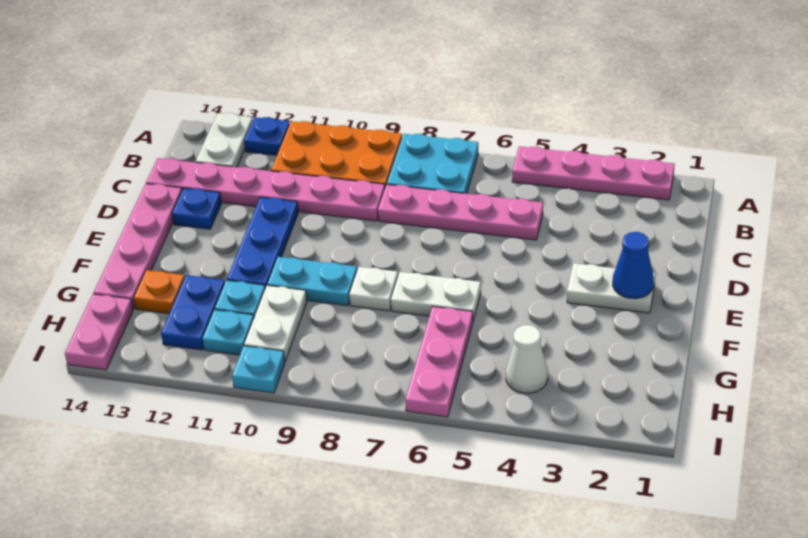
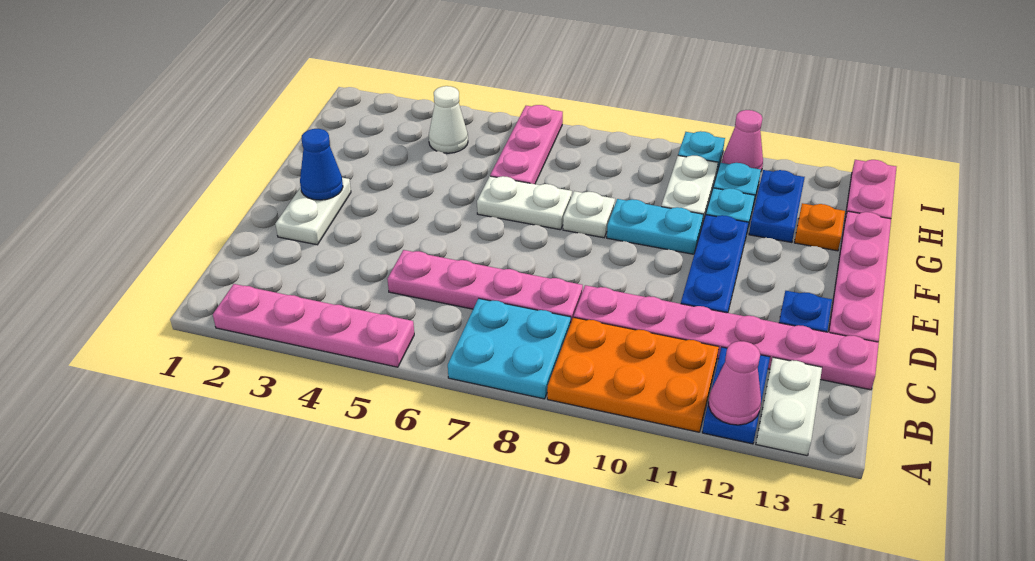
blue plate A12 level 1 -> blue plate A12:B12 level 1
none -> pink cone A12 level 2
white plate E2:E3 level 1 -> white plate D2:E2 level 1
none -> pink cone I11 level 1

